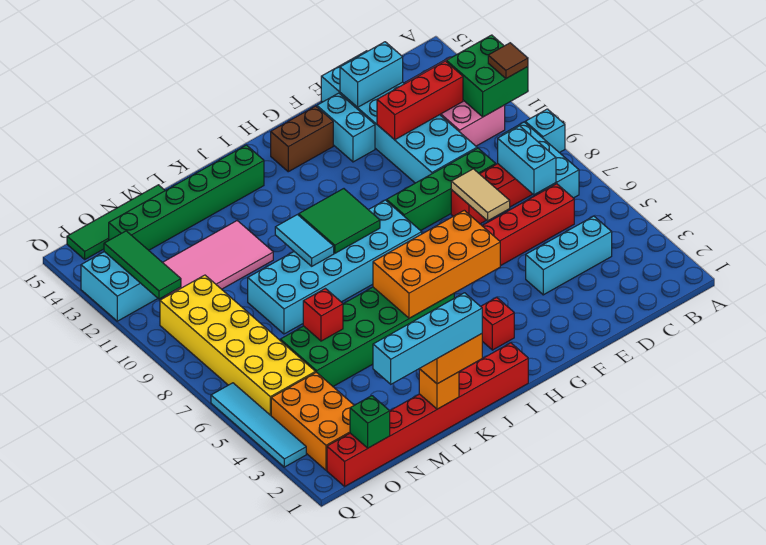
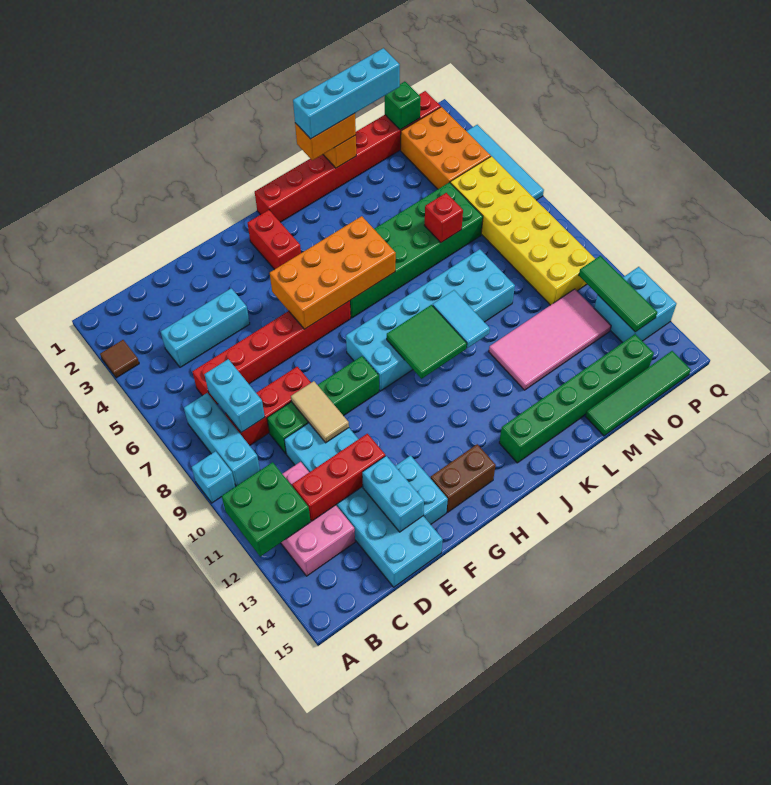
brown tile A11 level 3 -> brown tile A3 level 1
cyan brick D14:E14 level 2 -> cyan brick E13:E14 level 2
tan tile E7:E8 level 2 -> tan tile E9:E10 level 2
red brick H3 level 1 -> red brick H2:H3 level 1

